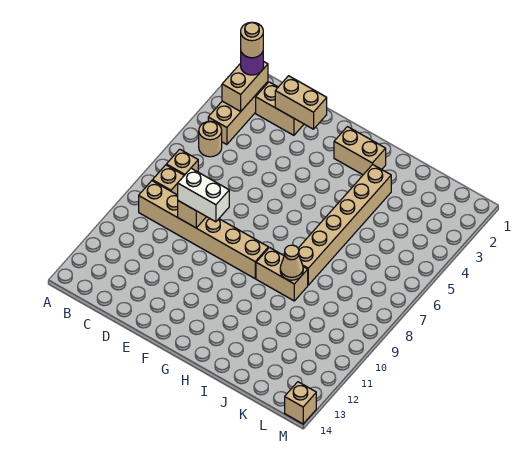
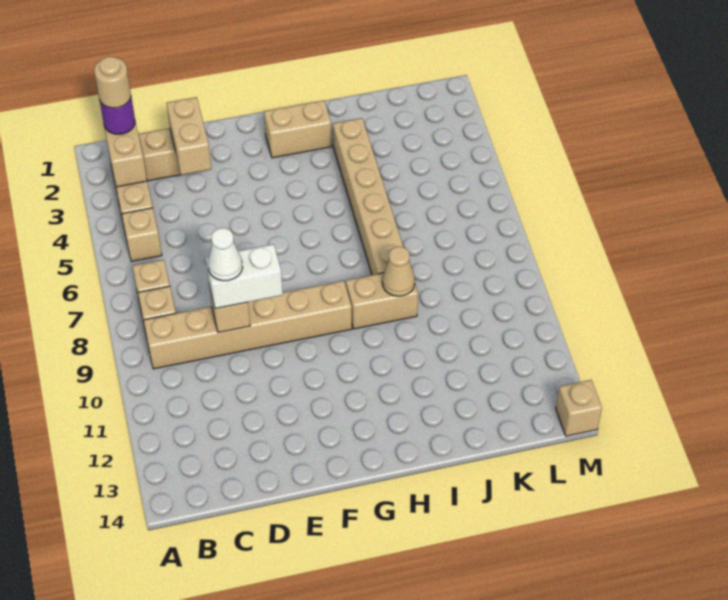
tan round brick B5 level 1 -> tan brick B5 level 1
tan brick D2:E2 level 2 -> tan brick D2:D3 level 2
none -> white cone D9 level 4

